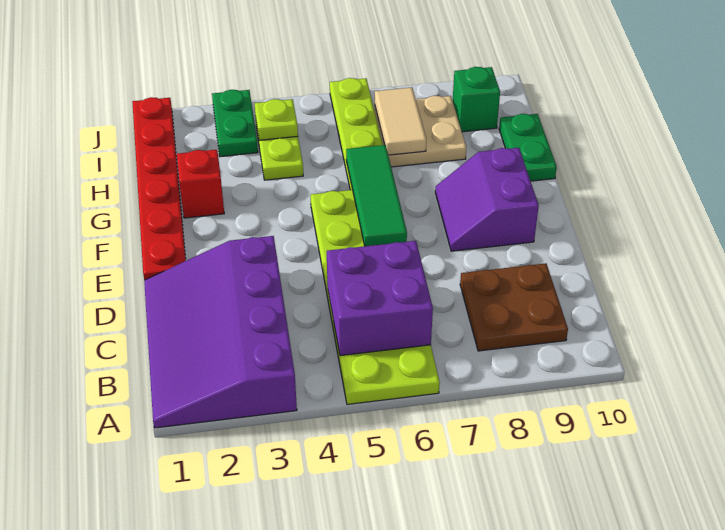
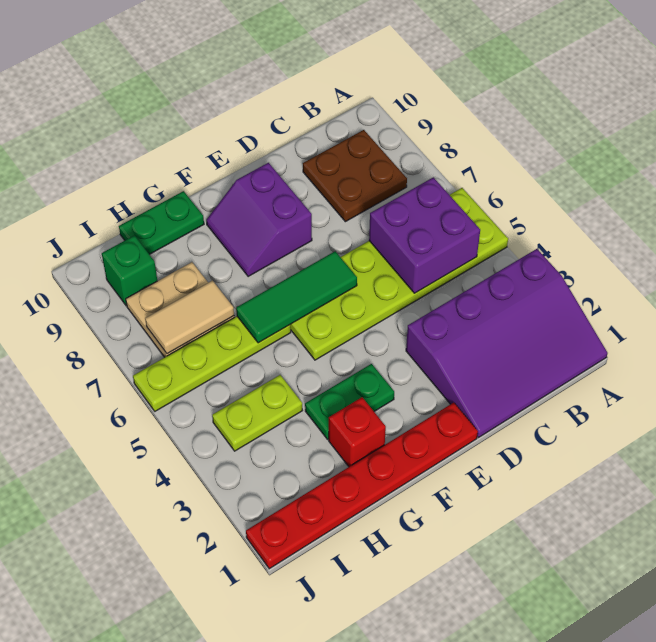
purple slope E8:F9 level 1 top 9 -> purple slope E8:F9 level 1 top E
green plate I3:J3 level 1 -> green plate F3:G3 level 1
lime plate I4 level 2 -> none

